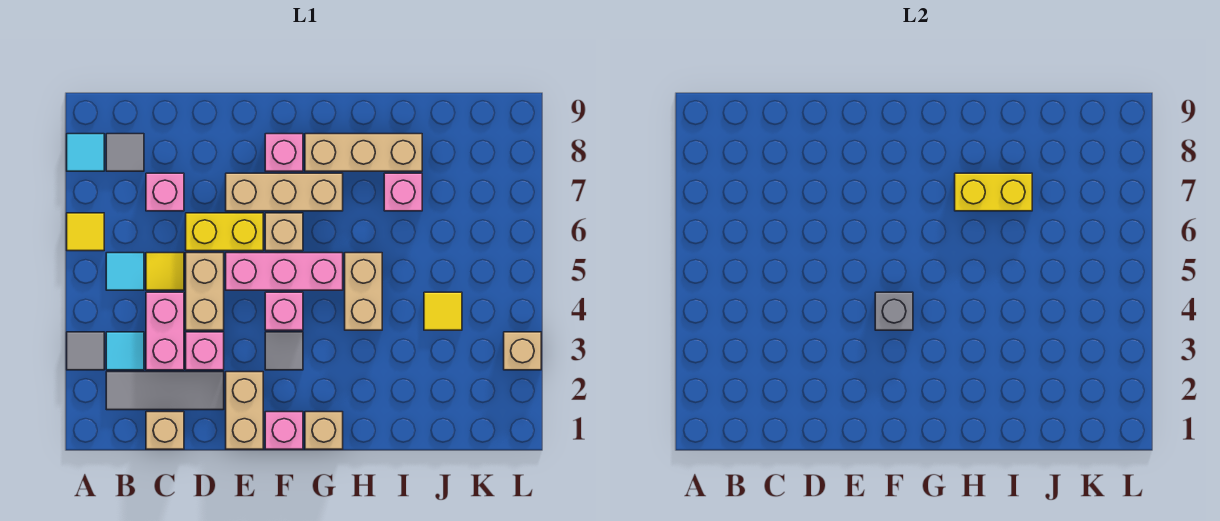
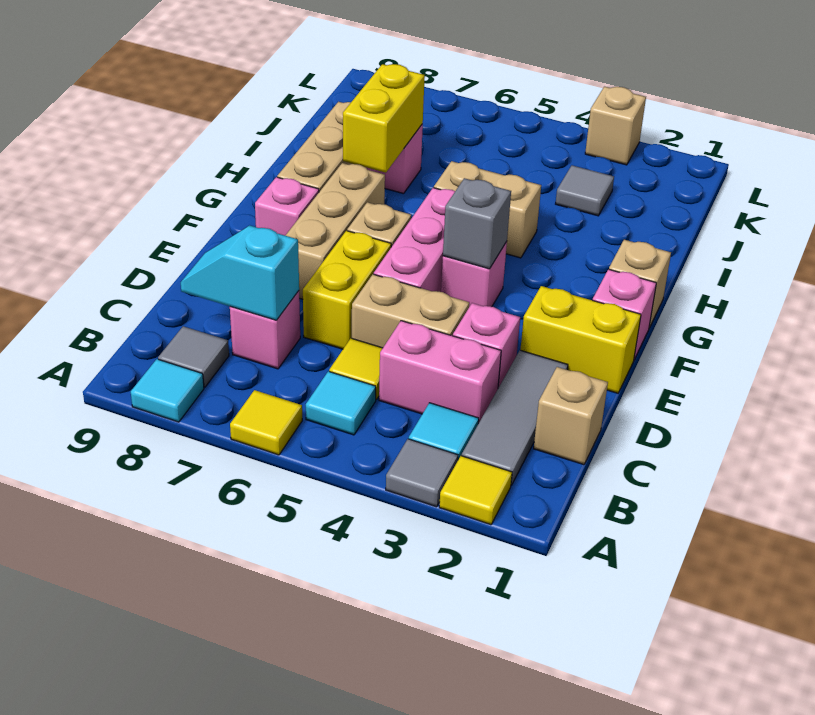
none -> cyan slope C7:C8 level 2 top 7
tan brick E1:E2 level 1 -> yellow brick E1:E2 level 1
grey tile F3 level 1 -> grey tile J3 level 1
yellow tile J4 level 1 -> yellow tile A2 level 1

